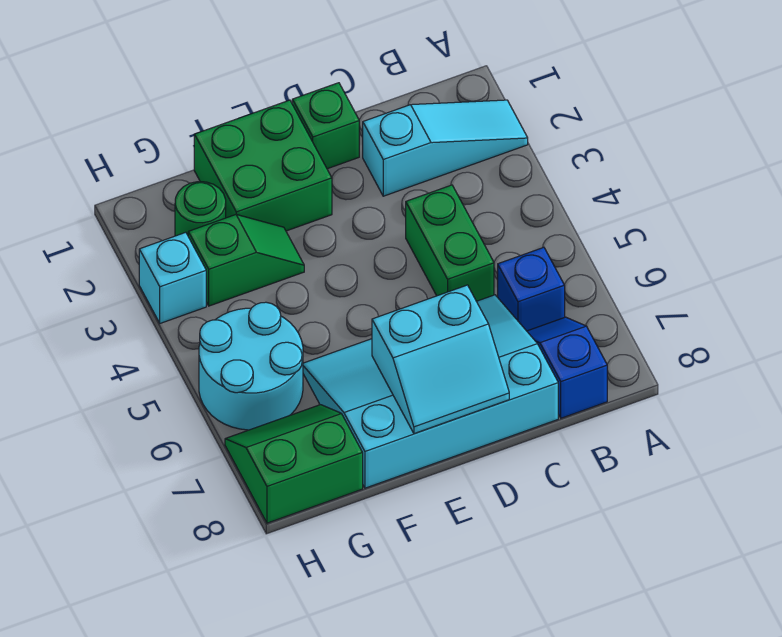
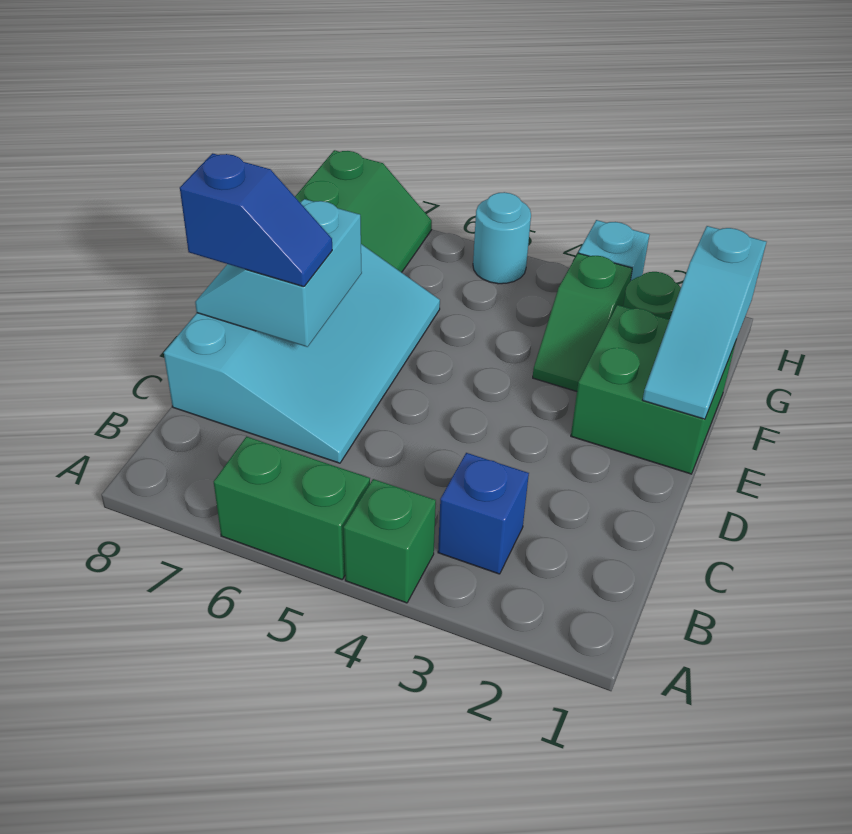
cyan slope A2:C2 level 1 top C -> cyan slope E1:G1 level 2 top G
blue brick B6 level 1 -> blue brick B3 level 1
blue slope B7:B8 level 1 top 8 -> blue slope D7:D8 level 3 top 8
green brick C4:C5 level 1 -> green brick A5:A6 level 1
green brick D1 level 1 -> green brick A4 level 1
cyan round brick G5:H6 level 1 -> cyan round brick H5 level 1

